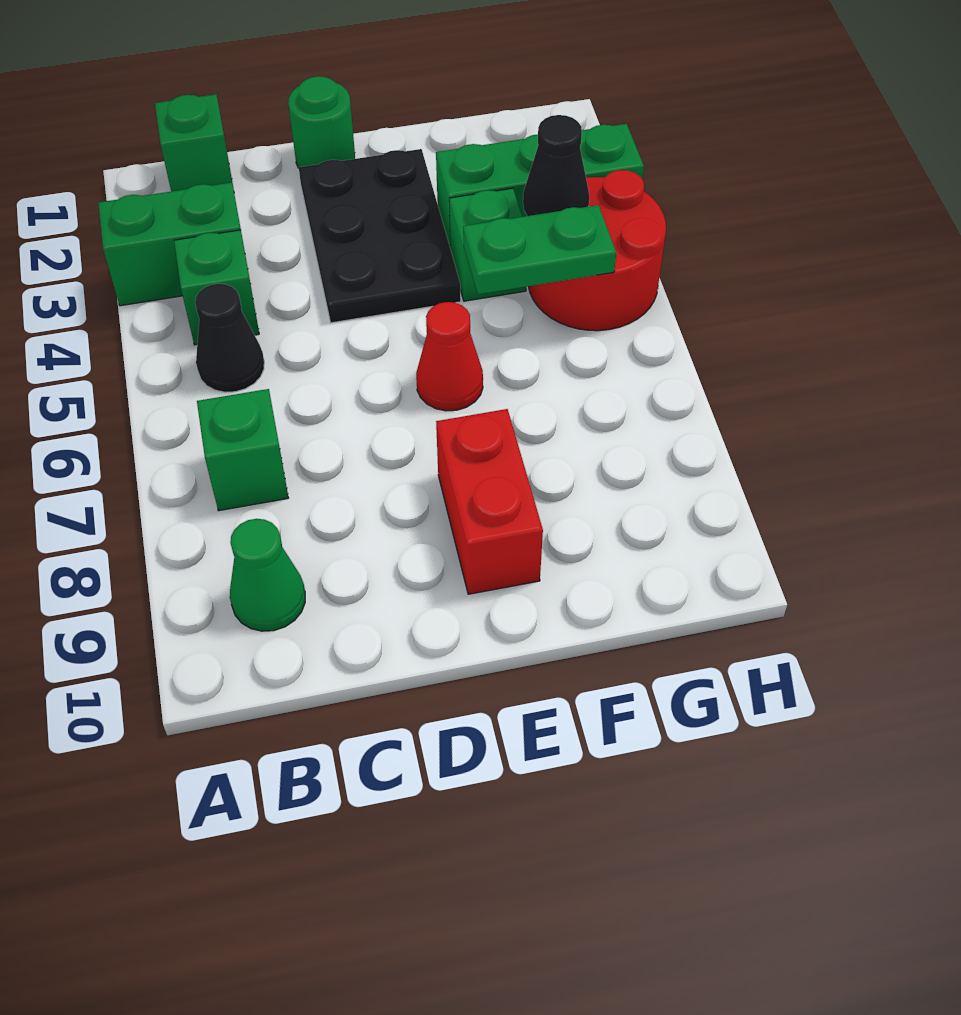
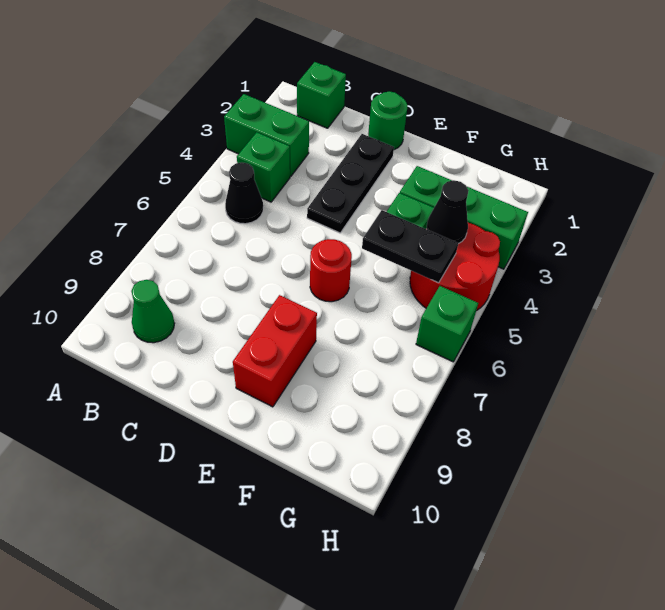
green brick B7 level 1 -> green brick H6 level 1
black plate D2:E4 level 1 -> black plate D2:D4 level 1
red cone E6 level 1 -> red round brick E6 level 1
green plate F5:G5 level 2 -> black plate F5:G5 level 2

